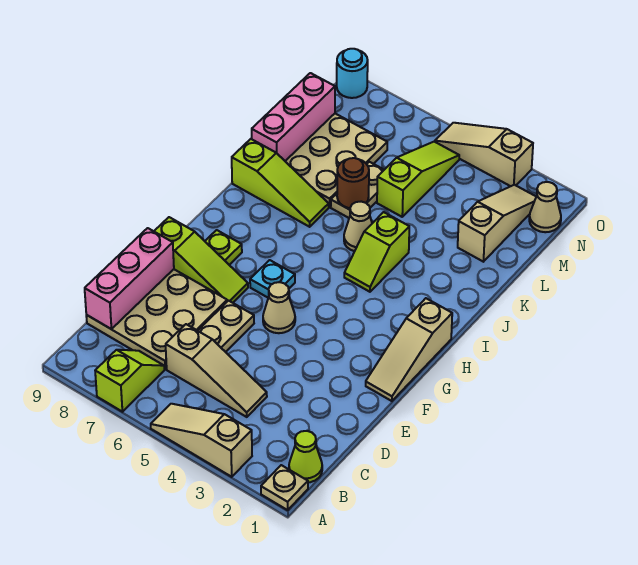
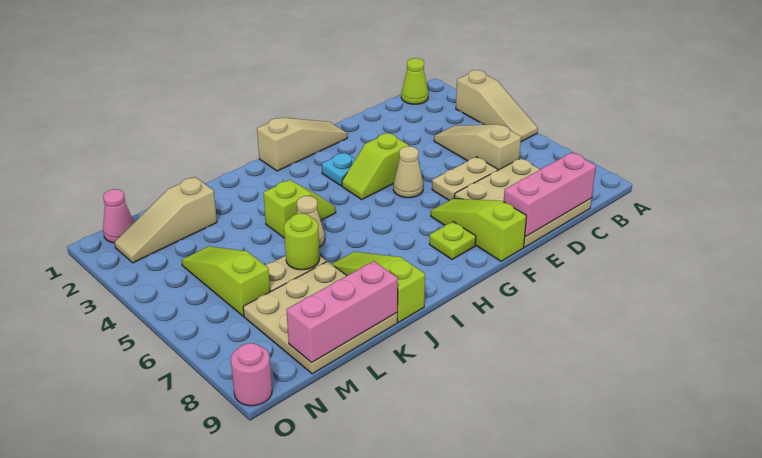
tan plate A1 level 1 -> none
lime slope A7:B7 level 1 top A -> lime slope F4:G4 level 1 top F
cyan plate G6 level 1 -> cyan plate G3 level 1
brown round brick K6 level 2 -> lime round brick K6 level 2
lime slope L5:N5 level 1 top L -> lime slope M4:M6 level 1 top 6
tan cone N1 level 1 -> pink cone N1 level 1
tan slope O3:O5 level 1 top 3 -> none
cyan round brick O9 level 1 -> pink round brick O9 level 1

